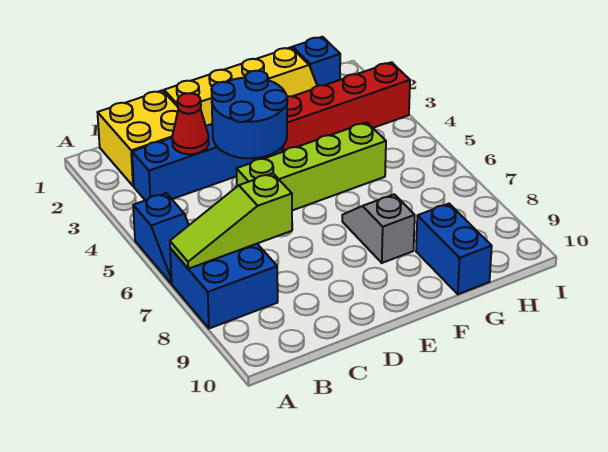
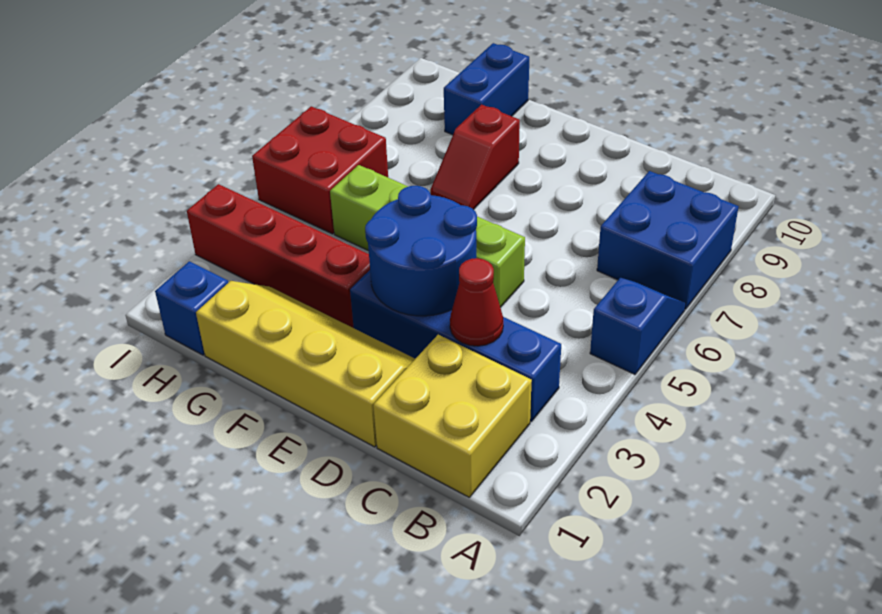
lime slope A7:C7 level 2 top C -> none
grey slope F7:F8 level 1 top 8 -> red slope F7:F8 level 1 top 8
none -> red brick H5:I6 level 1

